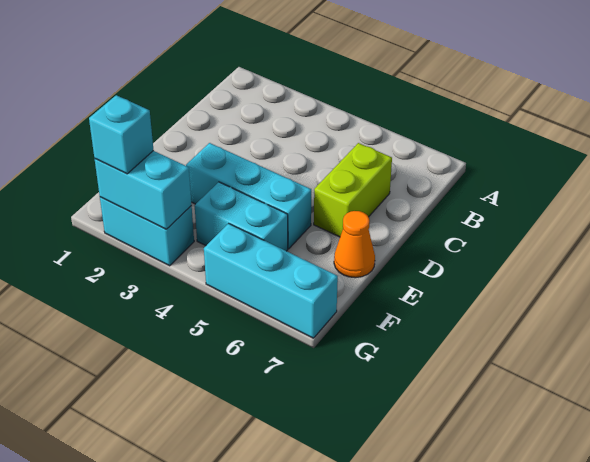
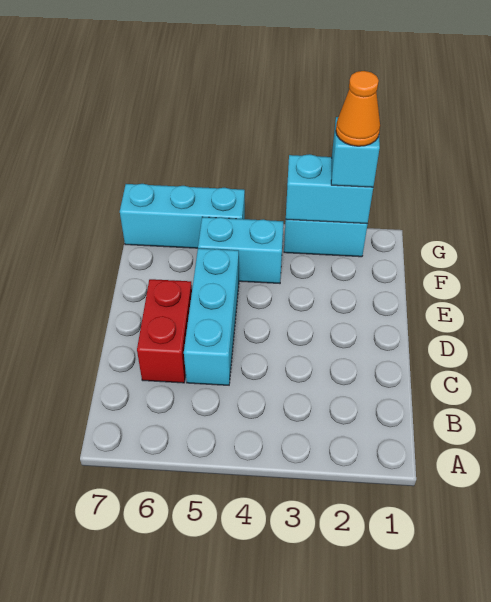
lime brick C6:D6 level 1 -> red brick C6:D6 level 1
cyan brick E3:E5 level 1 -> cyan brick C5:E5 level 1
orange cone E7 level 1 -> orange cone G2 level 4

